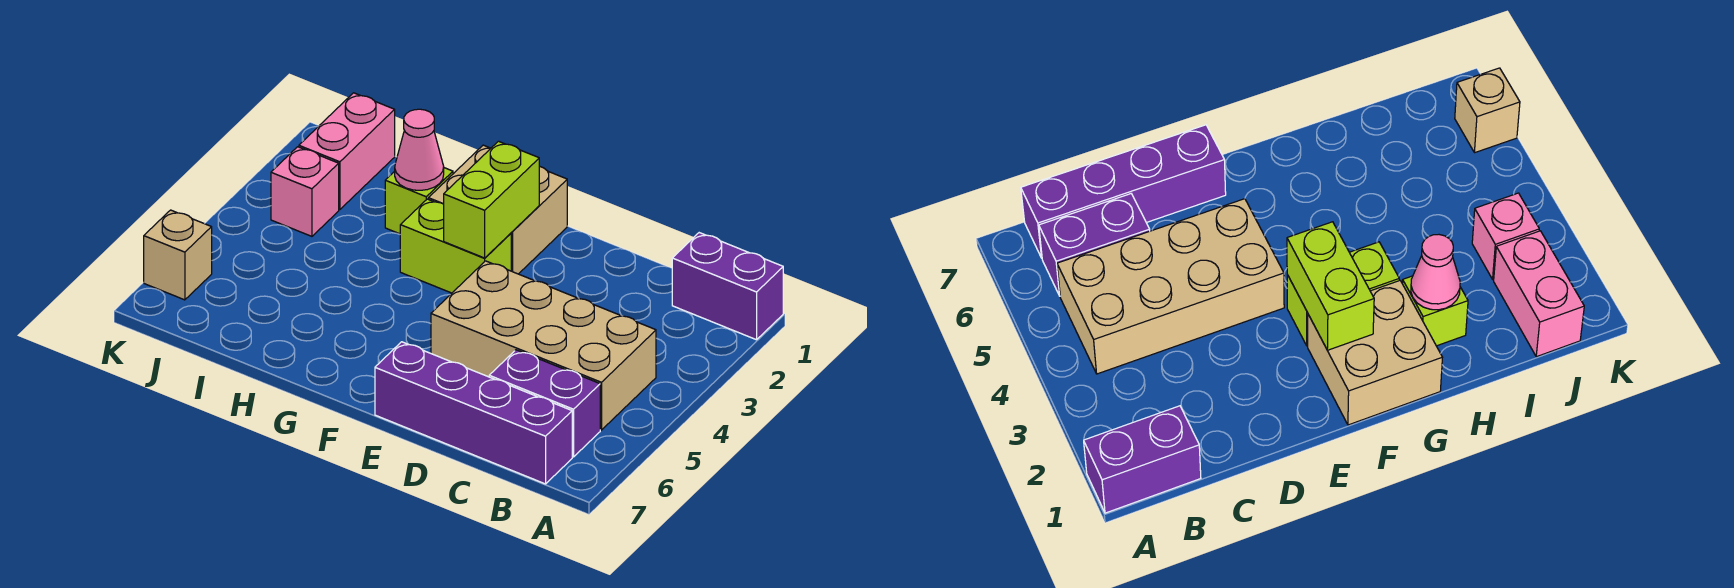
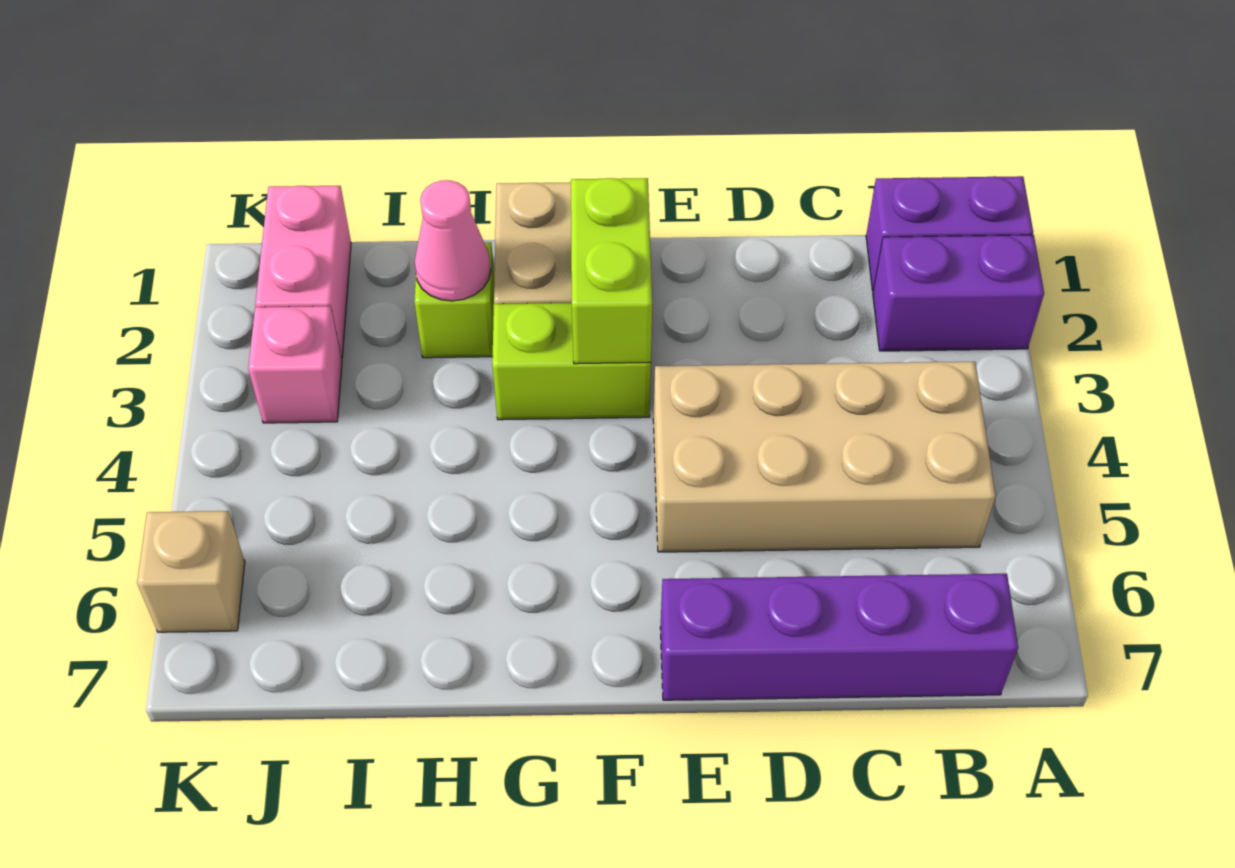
purple brick B6:C6 level 1 -> purple brick A2:B2 level 1

